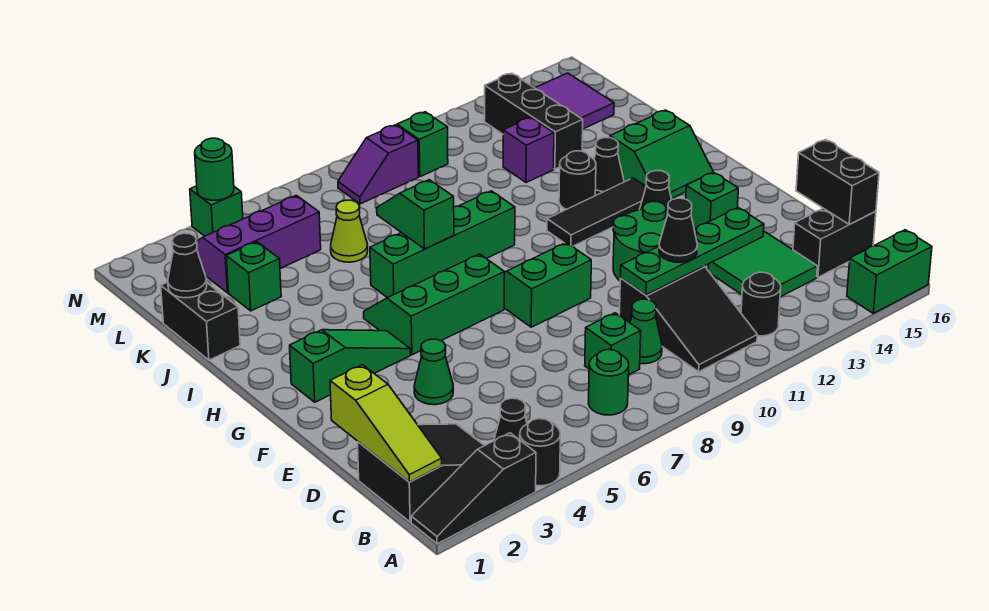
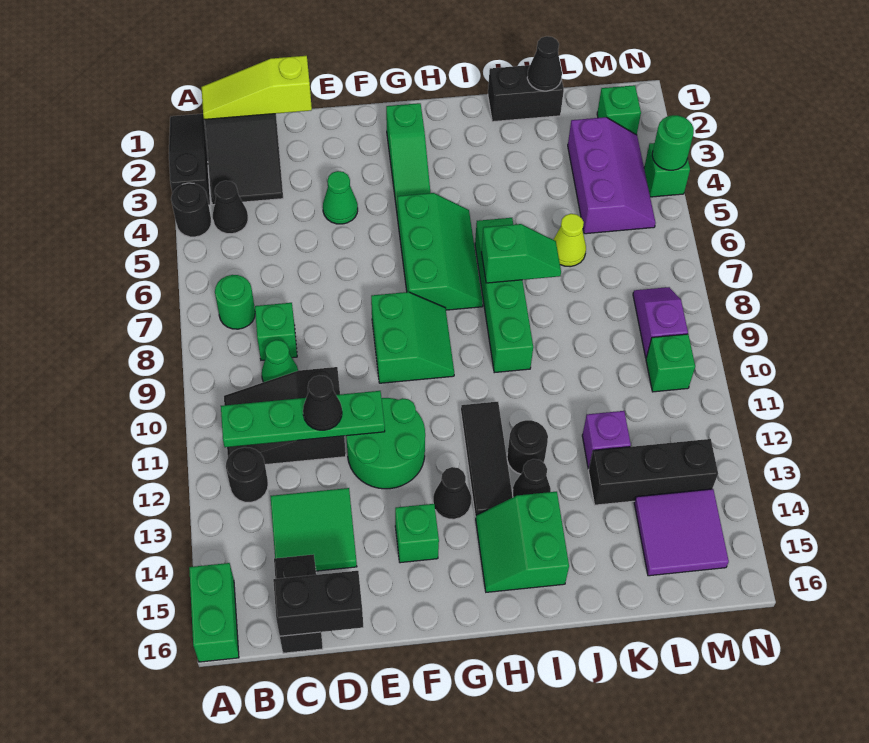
green plate D10:D13 level 2 -> green plate B11:E11 level 2
green brick K3 level 1 -> green brick M2 level 1

